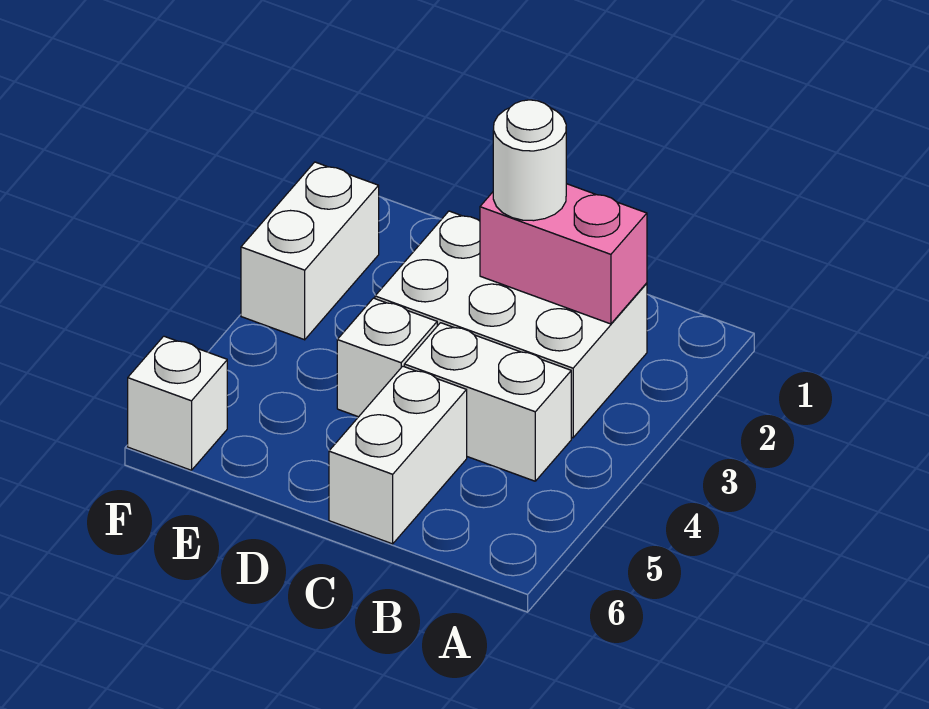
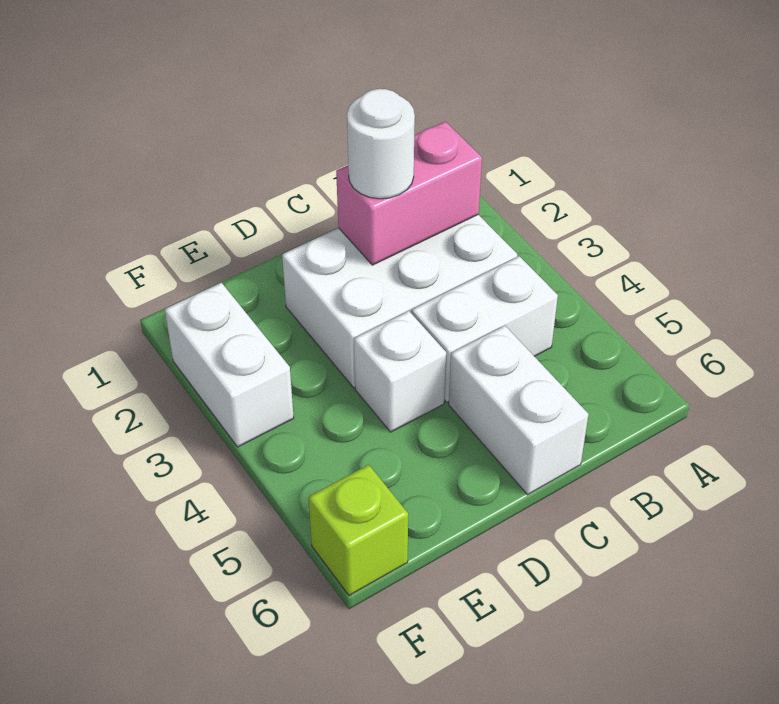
white brick F6 level 1 -> lime brick F6 level 1

